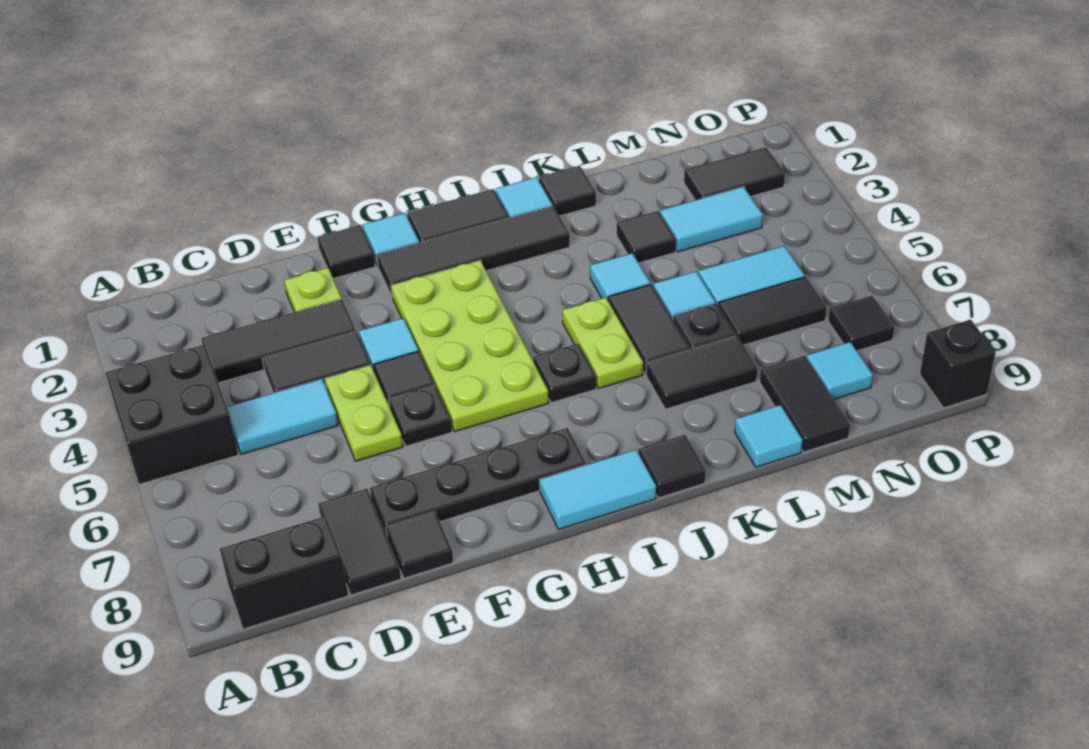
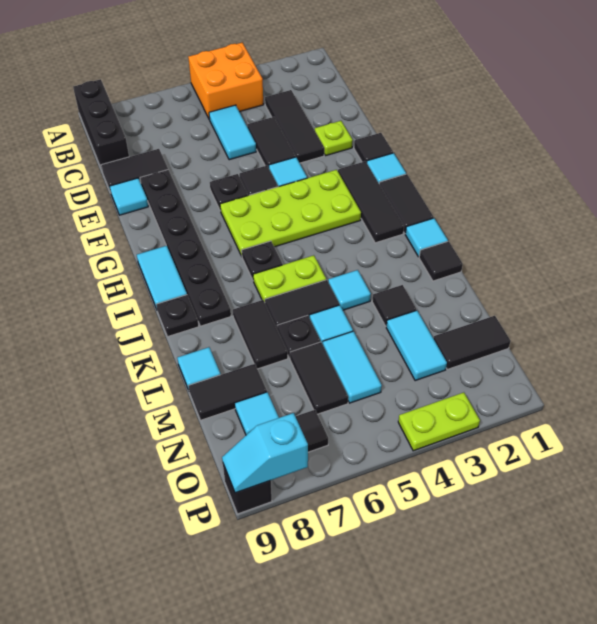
black brick A4:B5 level 1 -> orange brick A4:B5 level 1
black brick B9:C9 level 1 -> black brick A9:C9 level 1
lime plate E5:E6 level 1 -> lime plate P3:P4 level 1
black plate E8:H8 level 1 -> black plate E8:J8 level 1
black tile E9 level 1 -> cyan tile E9 level 1
black tile G2:J2 level 1 -> black tile G2:I2 level 1
black tile J9 level 1 -> black plate J9 level 1
black tile N2:O2 level 1 -> black tile N1:N2 level 1
none -> cyan slope P8:P9 level 2 top 8

